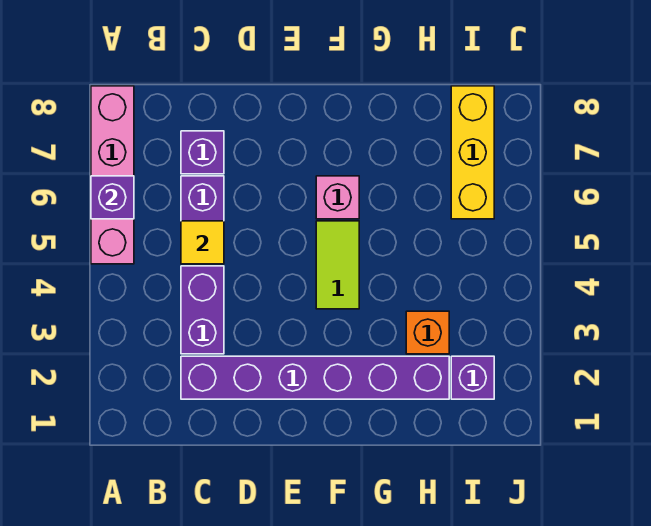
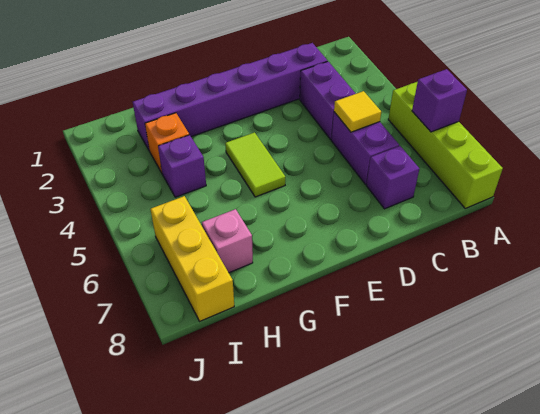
pink brick A5:A8 level 1 -> lime brick A5:A8 level 1
pink brick F6 level 1 -> pink brick H7 level 1
purple brick I2 level 1 -> purple brick H4 level 1

